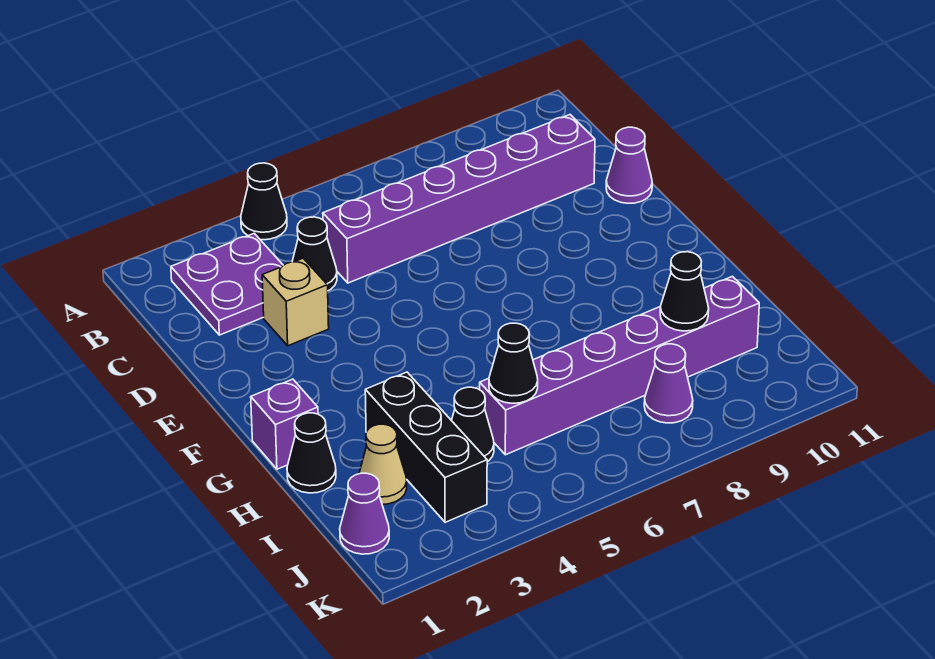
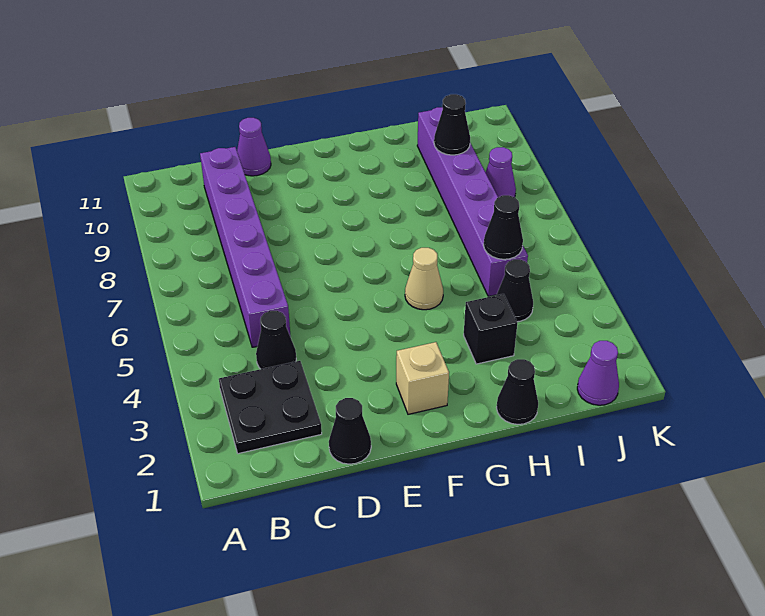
black cone A4 level 1 -> black cone D1 level 1
purple plate B2:C3 level 1 -> black plate B2:C3 level 1
tan brick D3 level 1 -> tan brick F2 level 1
purple brick G1 level 1 -> none
black brick H3:J3 level 1 -> black brick H3 level 1
tan cone I2 level 1 -> tan cone G5 level 1

